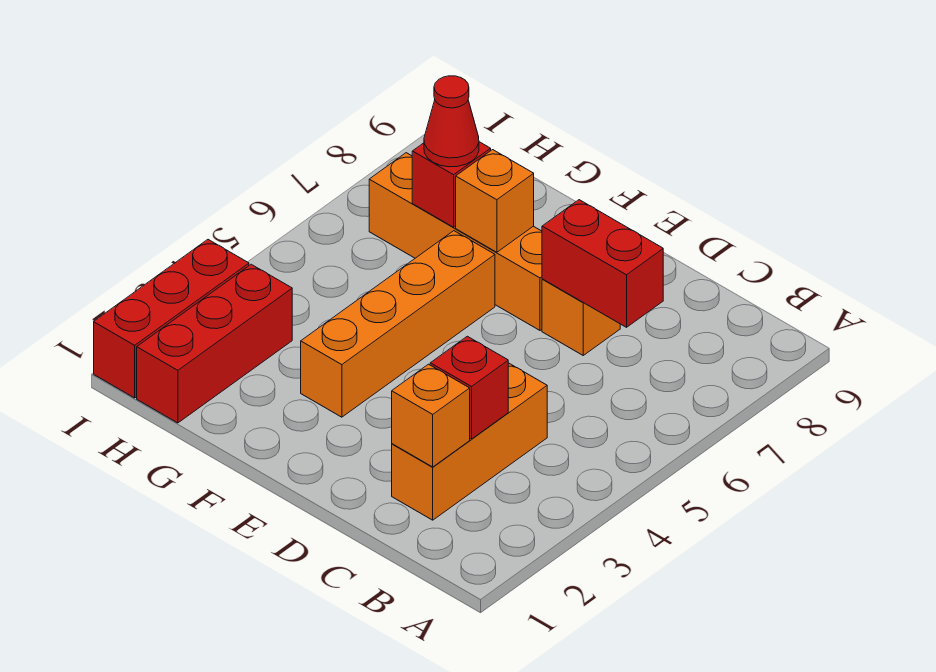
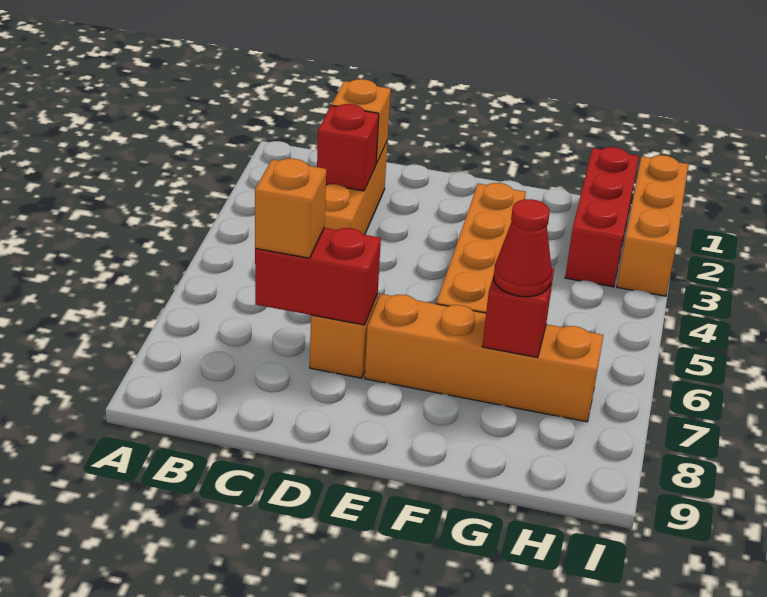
orange brick F7 level 2 -> orange brick C7 level 3
red brick I1:I3 level 1 -> orange brick I1:I3 level 1

